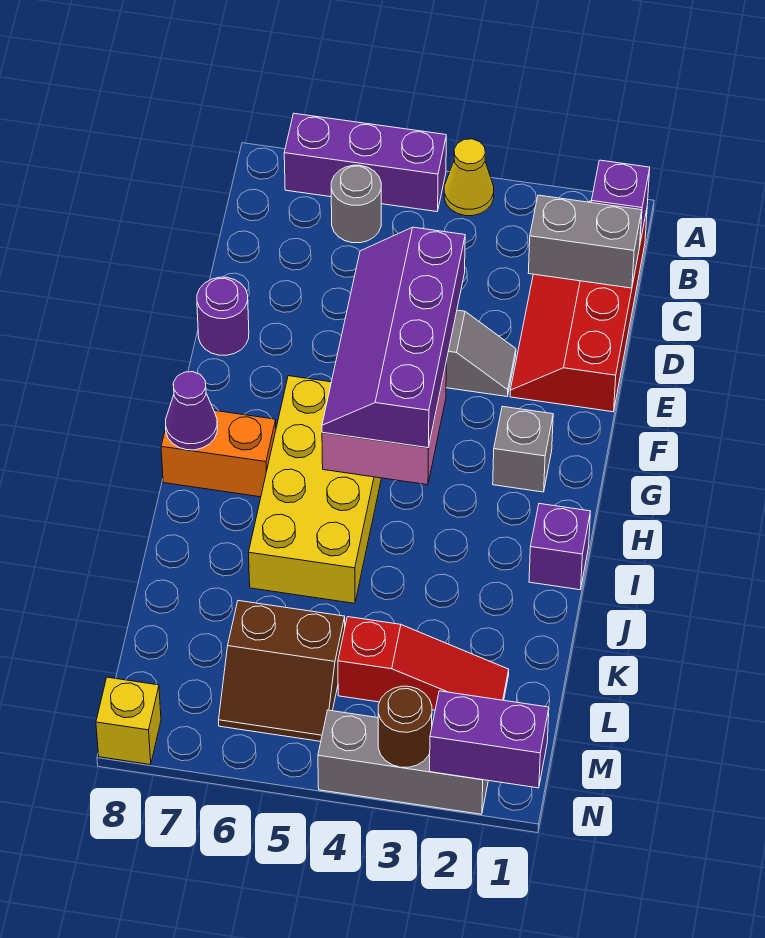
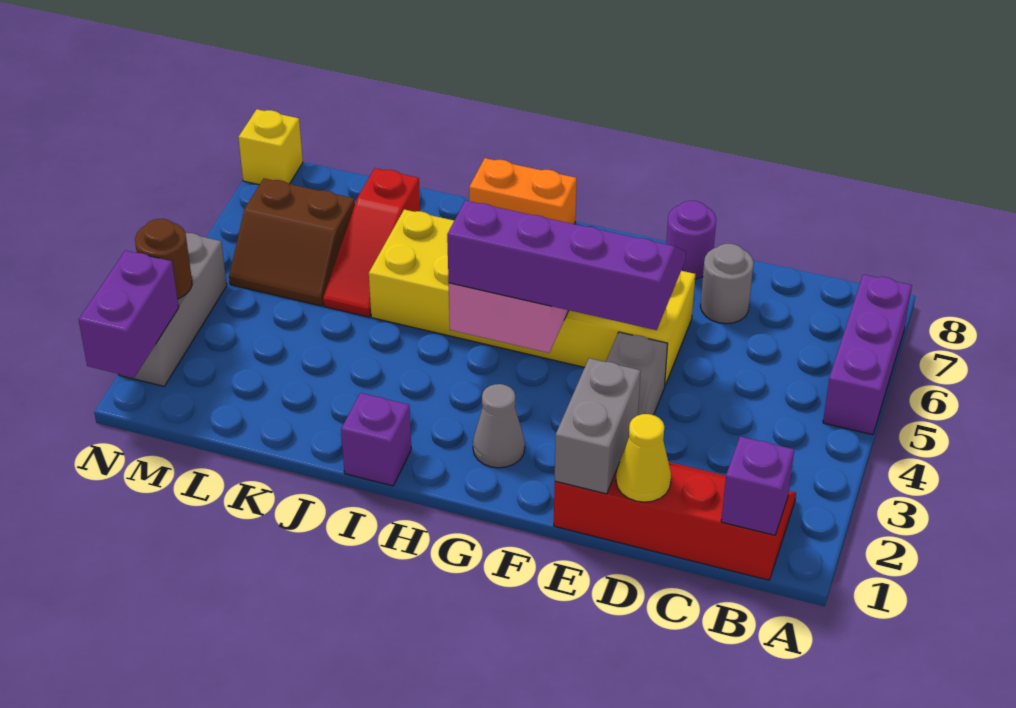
yellow cone A4 level 1 -> yellow cone D1 level 2
grey round brick B6 level 1 -> grey round brick D7 level 1
grey brick C1:C2 level 2 -> grey brick E1:E2 level 2
grey brick G2 level 1 -> grey cone G2 level 1
yellow brick G5:J6 level 1 -> yellow brick E5:J6 level 1
orange brick H7:H8 level 1 -> orange brick H8:I8 level 1
purple cone H8 level 2 -> none
red slope L2:L4 level 1 top 4 -> red slope K5:K7 level 1 top 7
brown slope L5:M6 level 1 top L -> brown slope L5:M6 level 1 top 6

